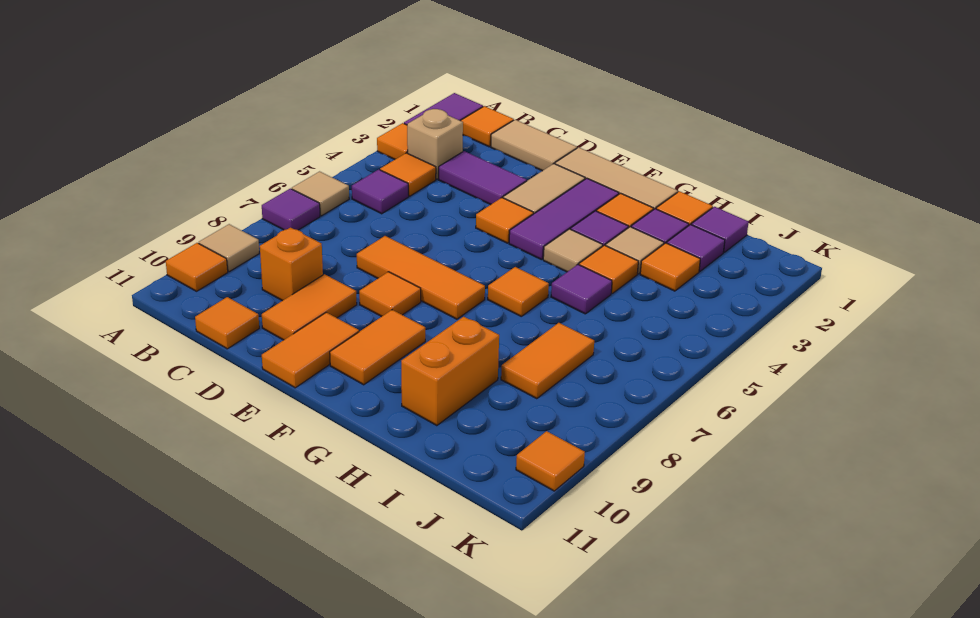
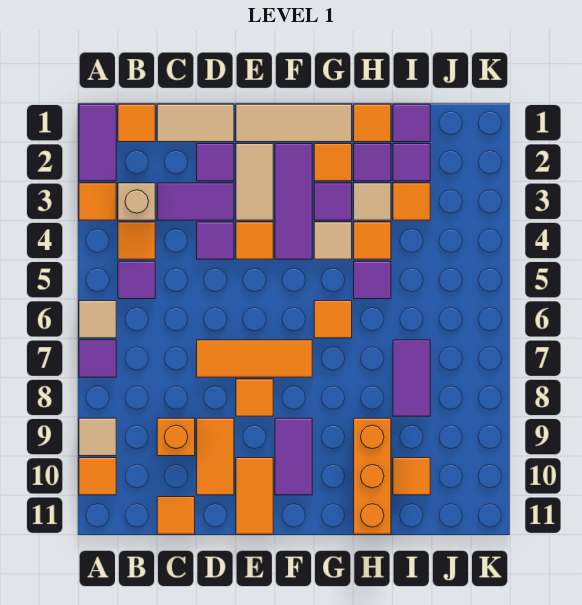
none -> purple tile D2 level 1
none -> purple tile D4 level 1
orange tile F9:F10 level 1 -> purple tile F9:F10 level 1
orange brick H9:H10 level 1 -> orange brick H9:H11 level 1
orange tile I7:I8 level 1 -> purple tile I7:I8 level 1
orange tile K10 level 1 -> orange tile I10 level 1

